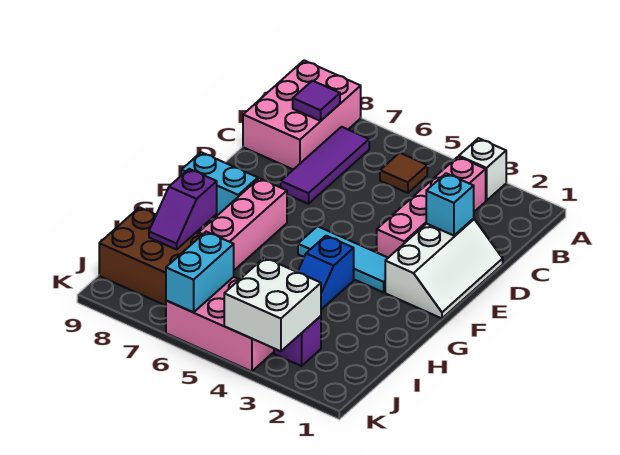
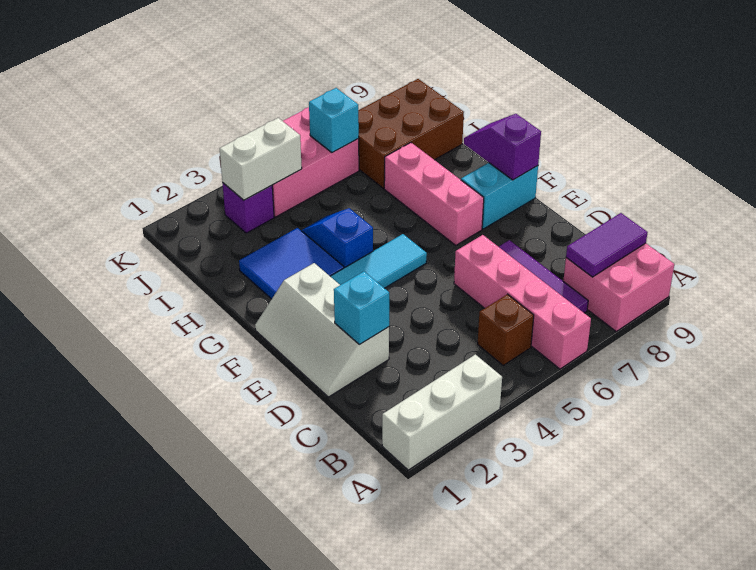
white brick A3 level 1 -> white brick A1:A3 level 1
pink brick A8:C9 level 1 -> pink brick A8:B9 level 1
pink brick B3:E3 level 1 -> pink brick A6:D6 level 1
brown tile B5 level 1 -> brown brick B5 level 1
purple tile B8 level 2 -> purple tile B8:B9 level 2
none -> blue tile G2:H3 level 1
purple slope H8:I8 level 2 top H -> purple slope F9:G9 level 2 top F
white brick J3:K4 level 2 -> white brick J3:J4 level 2
cyan brick J6:K6 level 2 -> cyan brick J6 level 2

